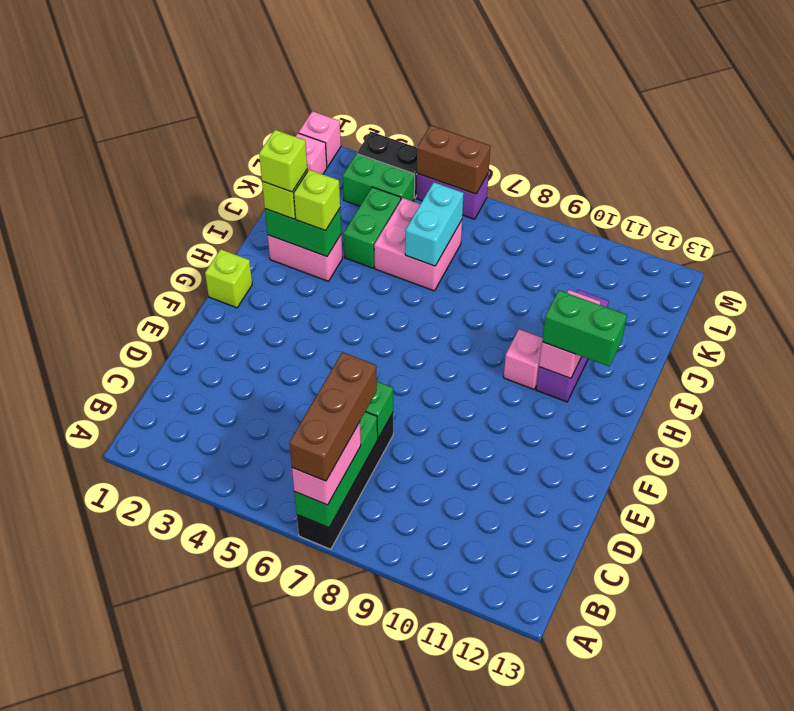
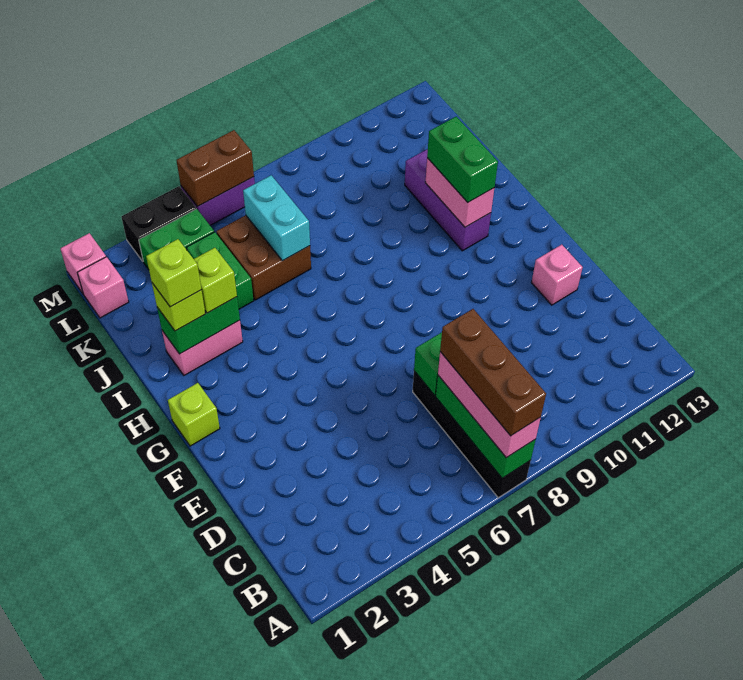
pink brick A7:B7 level 3 -> pink brick A7:C7 level 3
pink brick H10 level 1 -> pink brick E12 level 1
green brick H11:H12 level 3 -> green brick H11:I11 level 3
pink brick J5:K6 level 1 -> brown brick J5:K6 level 1

